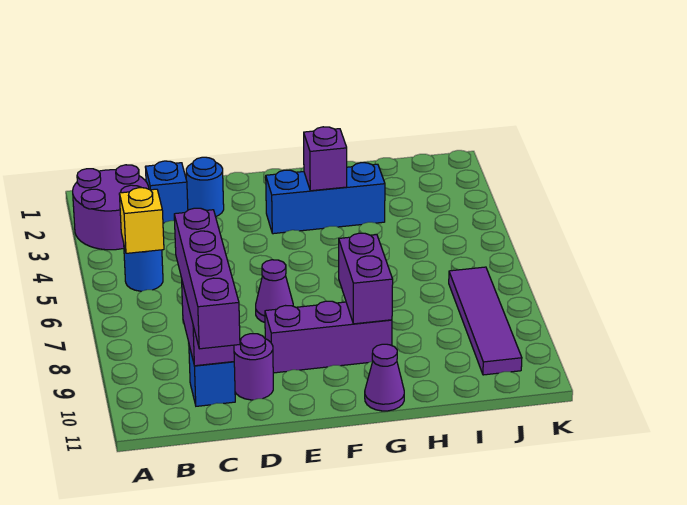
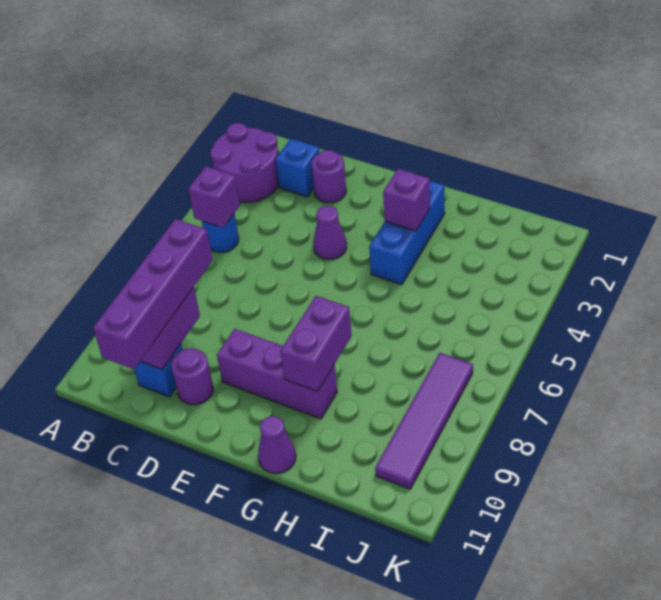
yellow brick B5 level 2 -> purple brick B5 level 2
blue round brick D2 level 1 -> purple round brick D2 level 1
purple cone E7 level 1 -> purple cone E4 level 1
blue brick F3:H3 level 1 -> blue brick G2:G4 level 1

